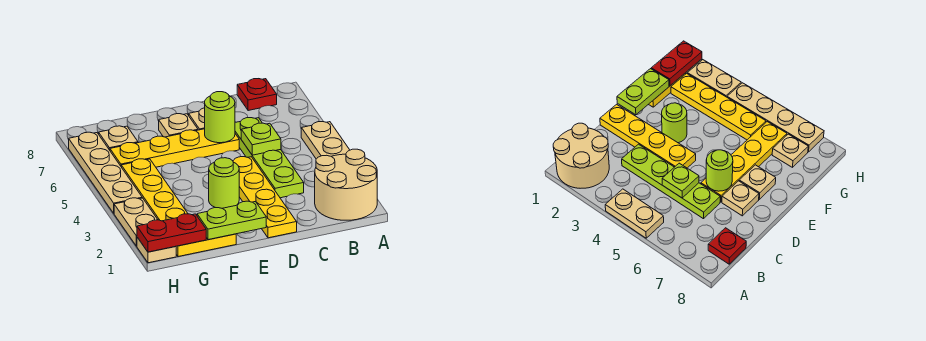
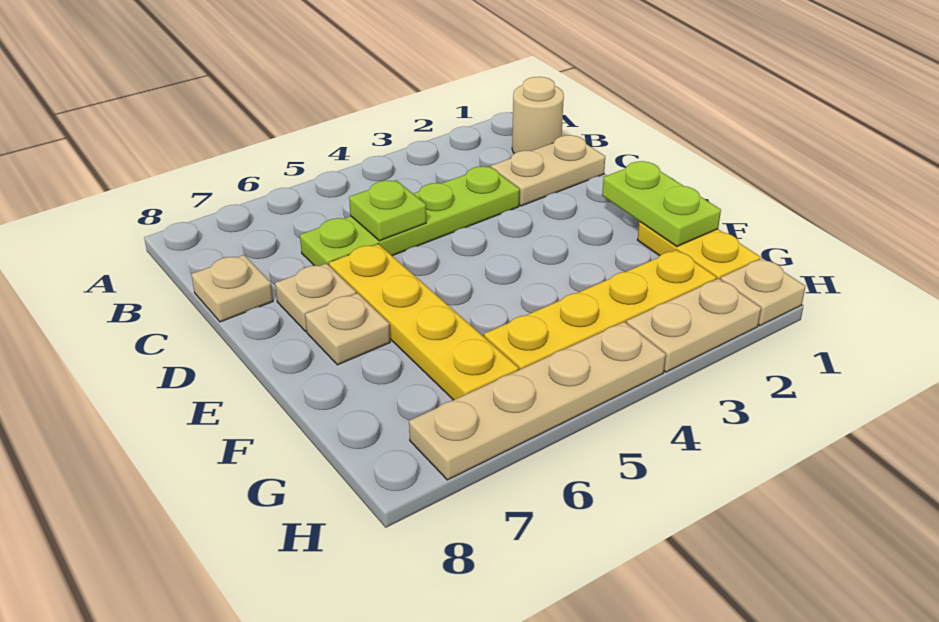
tan round brick A1:B2 level 1 -> tan round brick B1 level 1
tan plate A4:A5 level 1 -> tan plate C1:C2 level 1
red plate B8 level 1 -> none
yellow plate D1:D4 level 1 -> none
lime round brick D6 level 2 -> none
lime round brick E3 level 1 -> none
red plate G1:H1 level 2 -> none
tan plate G7 level 1 -> tan plate C8 level 1

